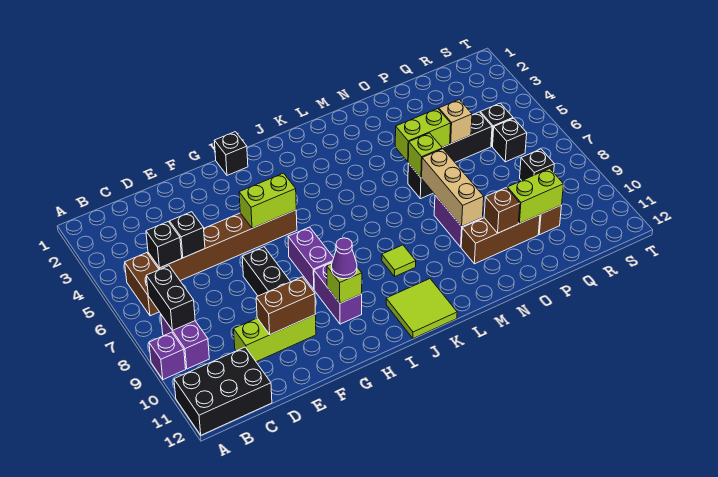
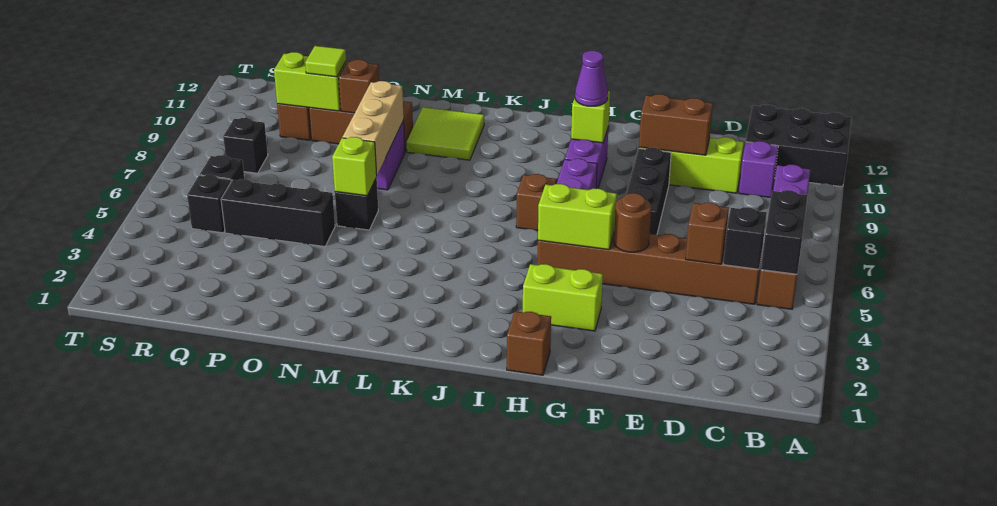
purple brick A9 level 1 -> purple brick C10 level 1
black brick B7:B8 level 2 -> black brick B5:B6 level 2
black brick D5 level 2 -> brown brick D5 level 2
none -> brown round brick F5 level 2
black brick H1 level 1 -> brown brick H1 level 1
none -> brown brick I7 level 1
lime tile J11:K12 level 1 -> lime tile L10:M11 level 1
lime tile K9 level 1 -> lime tile P10 level 3
lime brick N5:O5 level 2 -> lime brick G3:H3 level 1
tan brick P5 level 2 -> none

